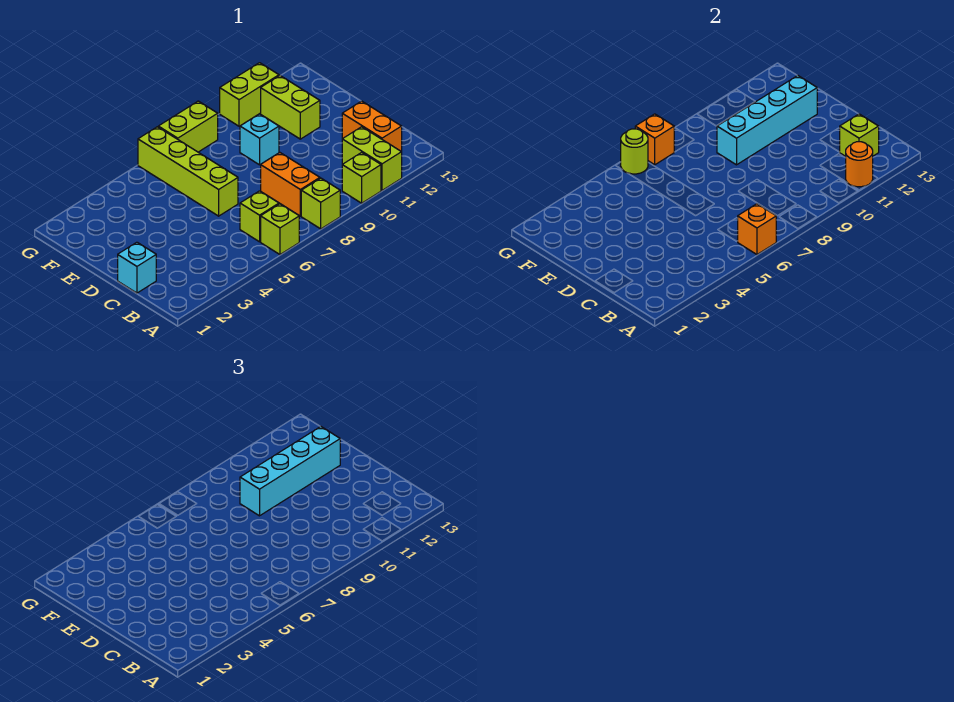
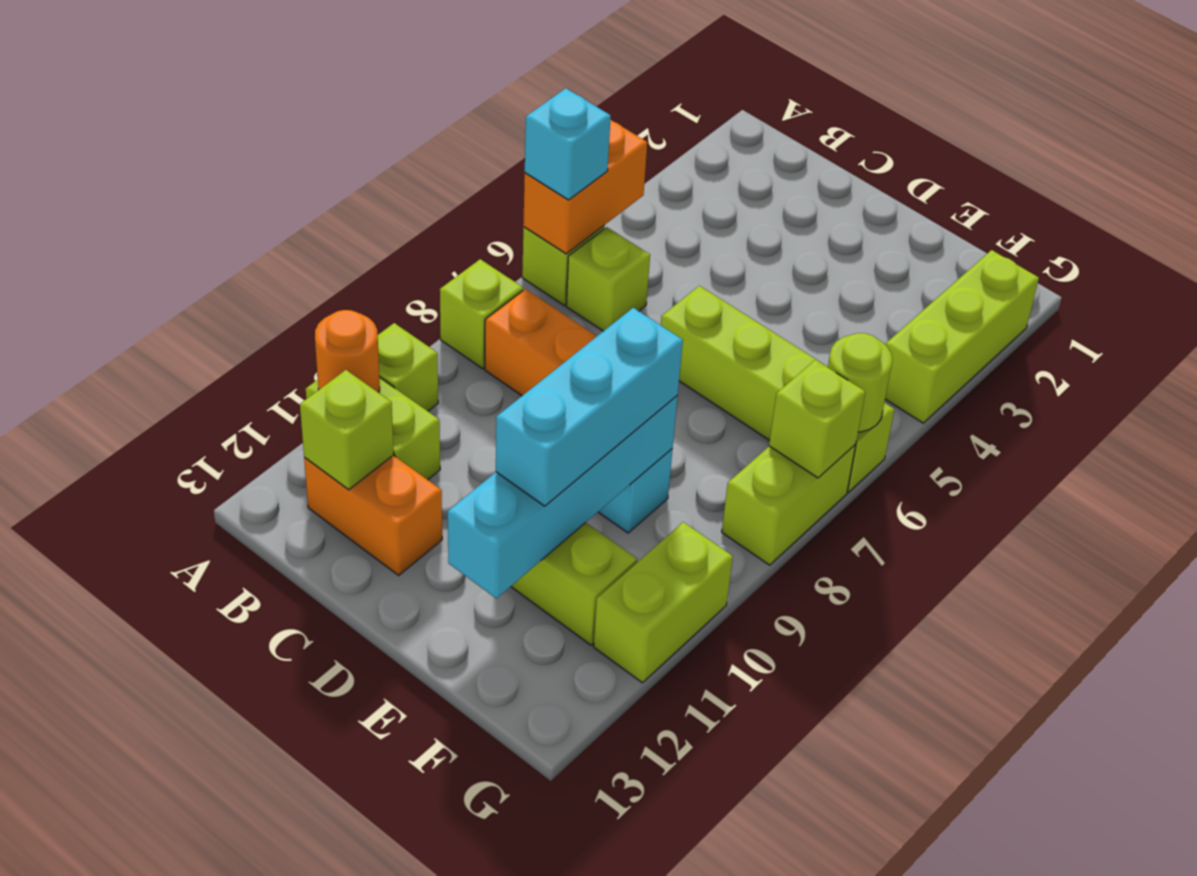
orange brick A6 level 2 -> orange brick A5:A6 level 2
cyan brick C1 level 1 -> cyan brick A6 level 3
cyan brick E9:E12 level 3 -> cyan brick E9:E11 level 3
none -> lime brick G2:G4 level 1
orange brick G7 level 2 -> lime brick G7 level 2

